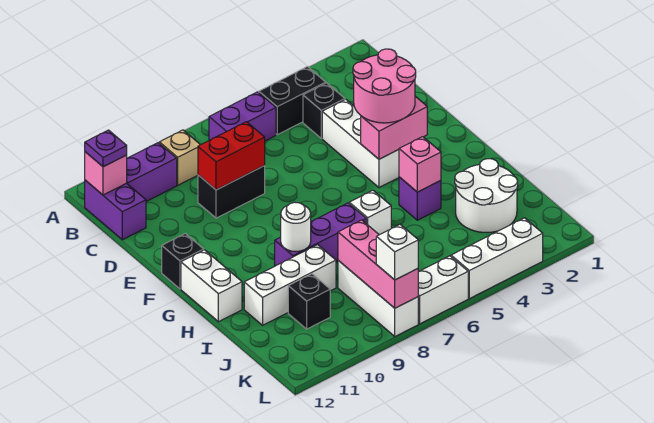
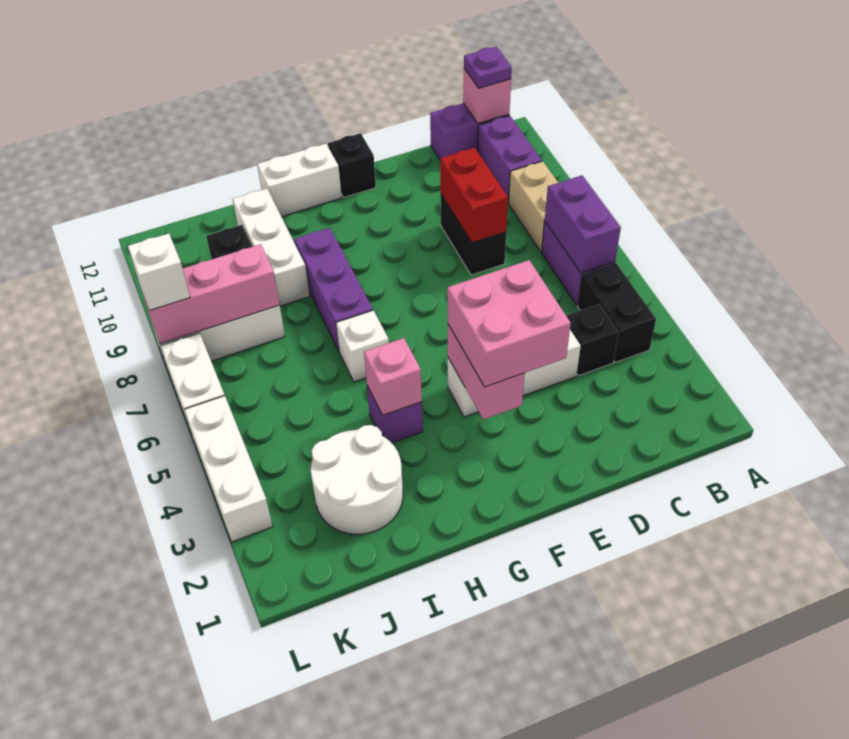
none -> purple brick B6:B7 level 2
tan brick B9 level 1 -> tan brick B8:B9 level 1
pink round brick E3:F4 level 3 -> pink brick E3:F4 level 3
white round brick H9 level 2 -> none

